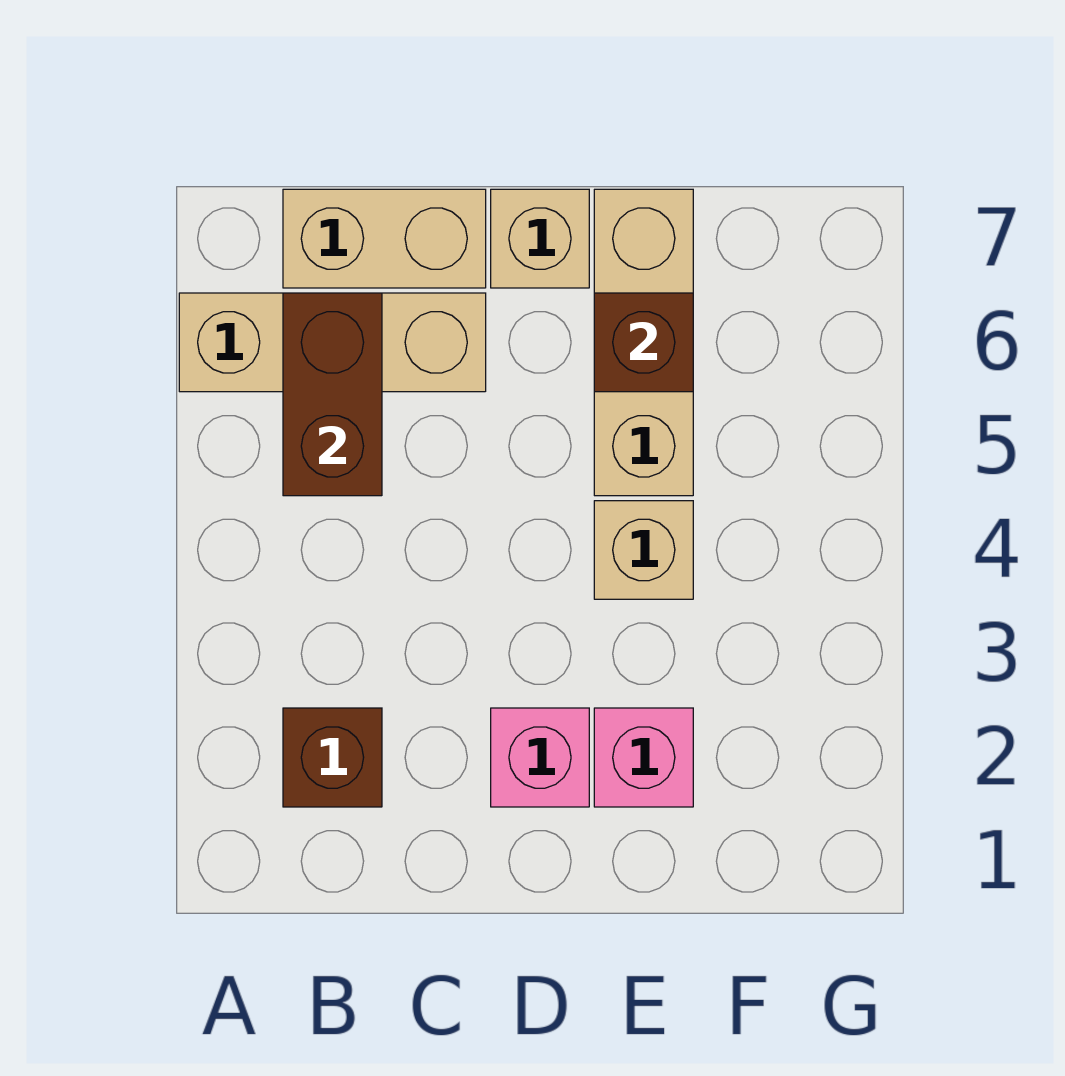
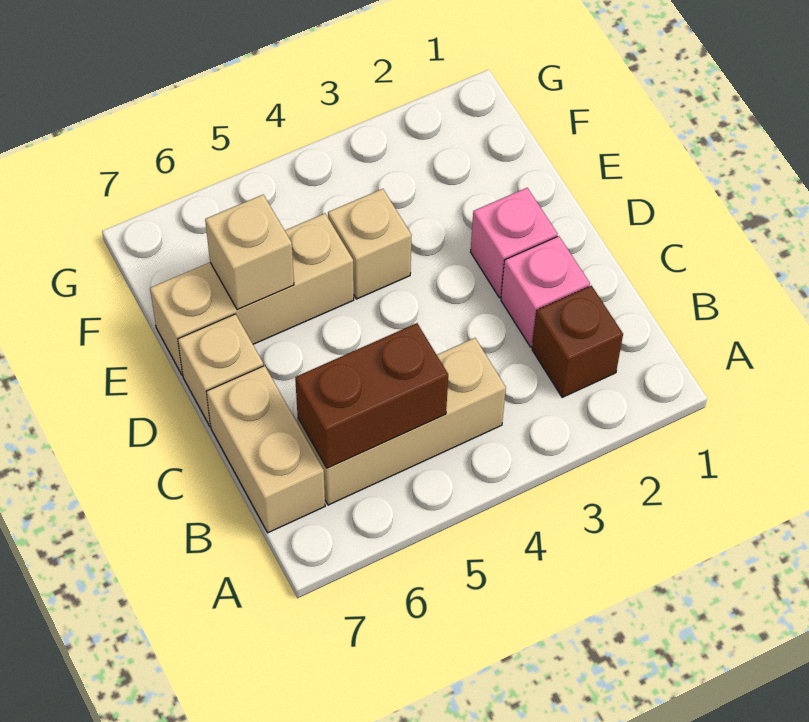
tan brick A6:C6 level 1 -> tan brick B4:B6 level 1
pink brick E2 level 1 -> pink brick C2 level 1
brown brick E6 level 2 -> tan brick E6 level 2

